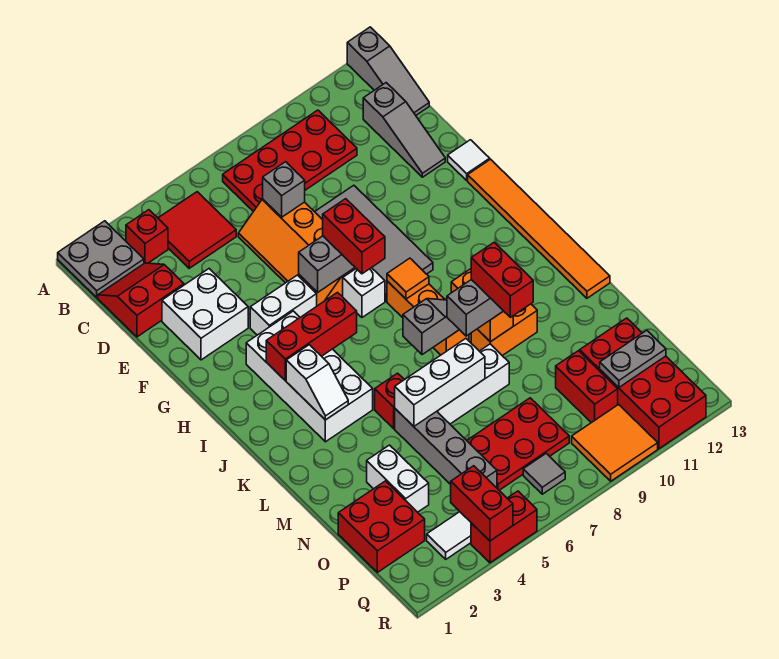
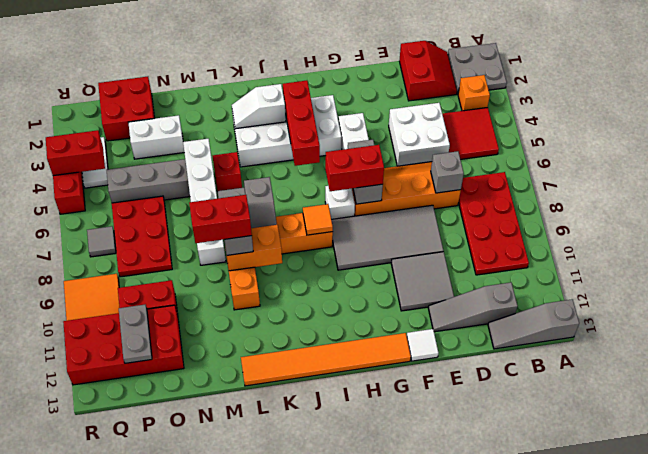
red brick B3 level 1 -> orange brick B3 level 1
white brick E2:F3 level 1 -> white brick D4:E5 level 1
none -> grey tile E10:F11 level 1

